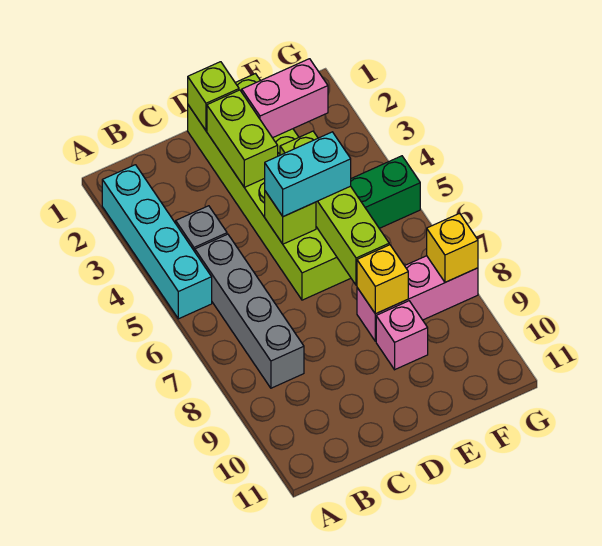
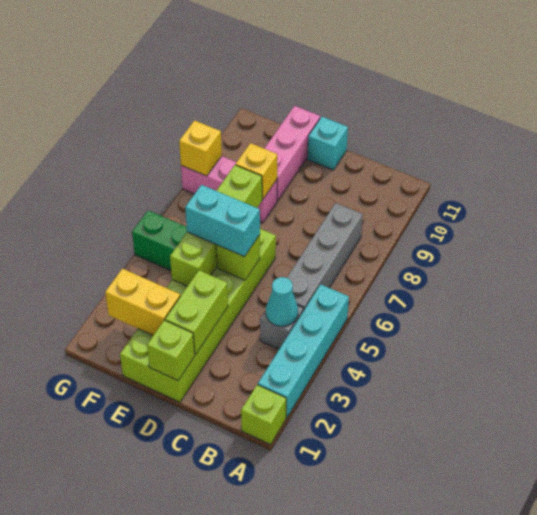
none -> lime brick A1 level 1
none -> cyan cone B4 level 2
none -> cyan brick D11 level 1
pink brick E2:F2 level 2 -> yellow brick E2:F2 level 2
pink brick E9 level 1 -> pink brick E9:E11 level 1

